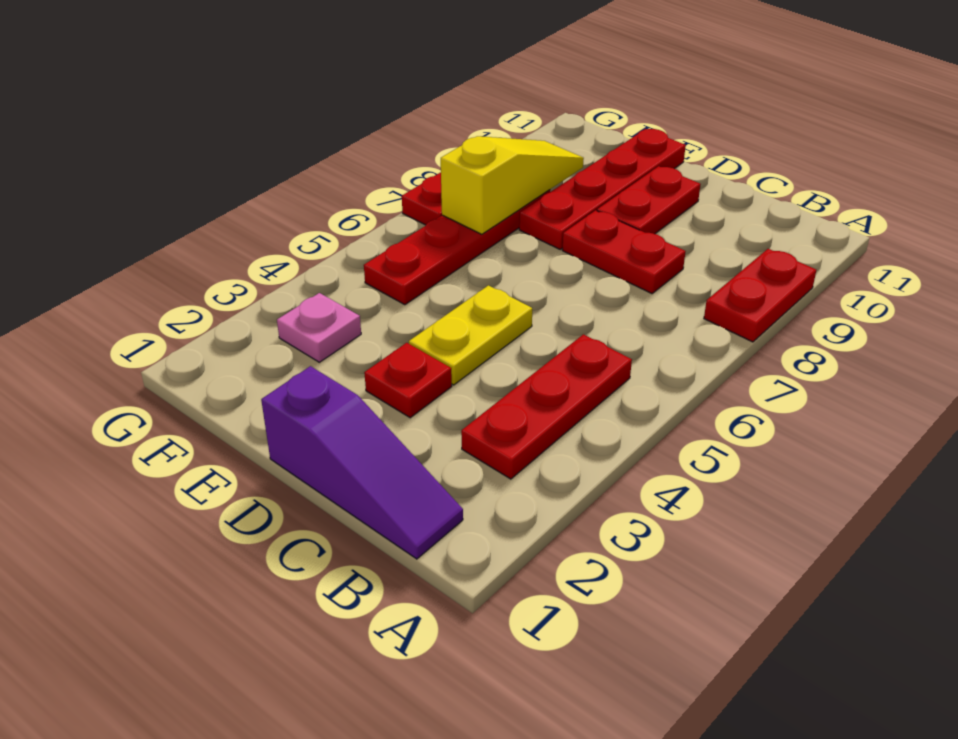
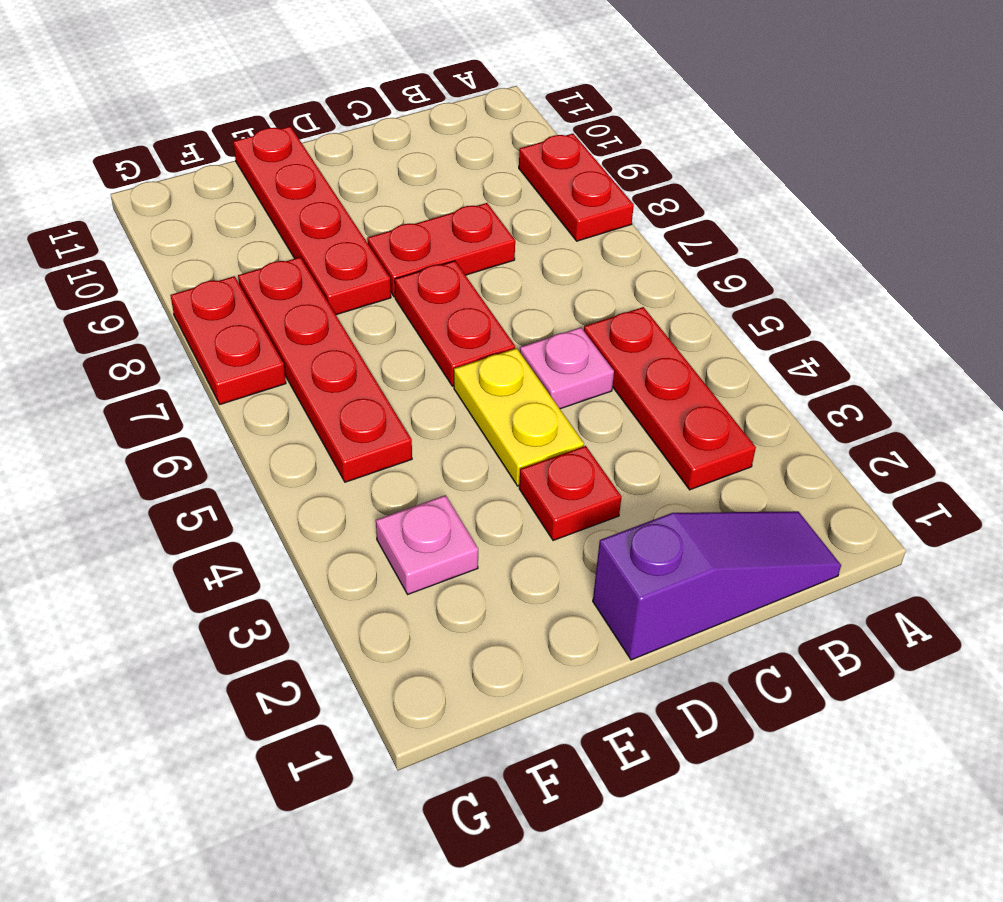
none -> pink plate C5 level 1
red plate D9:D10 level 1 -> red plate D6:D7 level 1
yellow slope F7:F9 level 2 top 7 -> none

